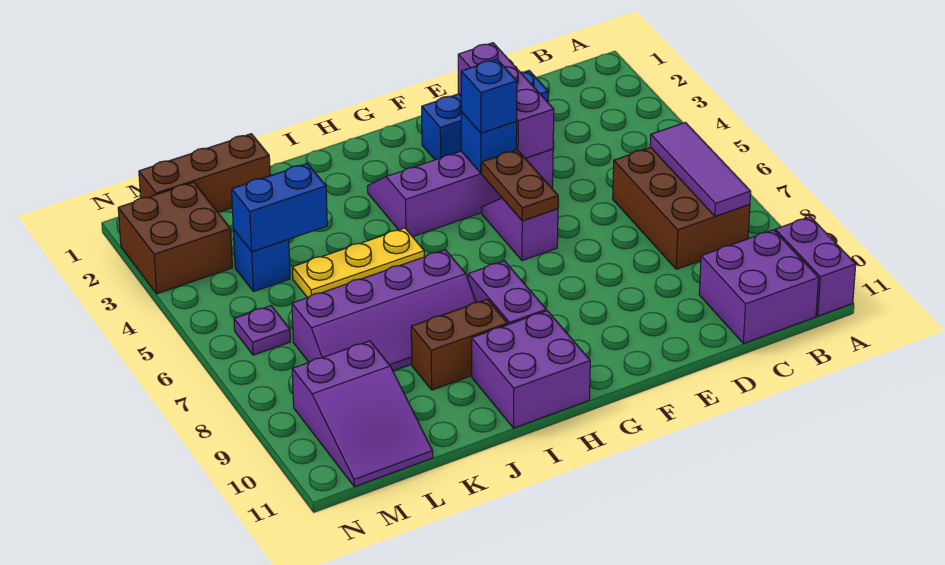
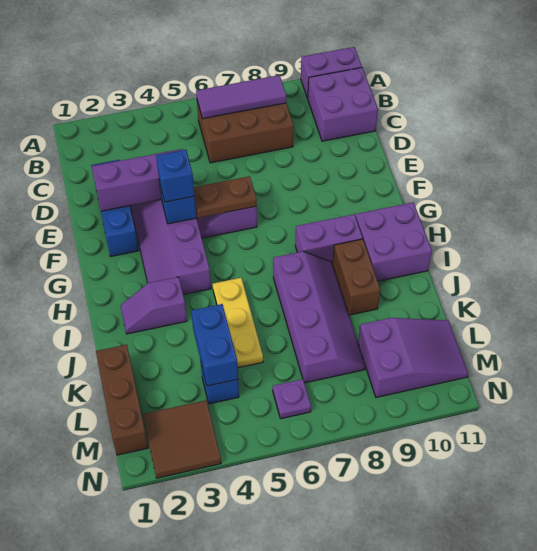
none -> purple slope I2:I3 level 1 top 3
brown brick M2:N3 level 1 -> brown tile M2:N3 level 1

